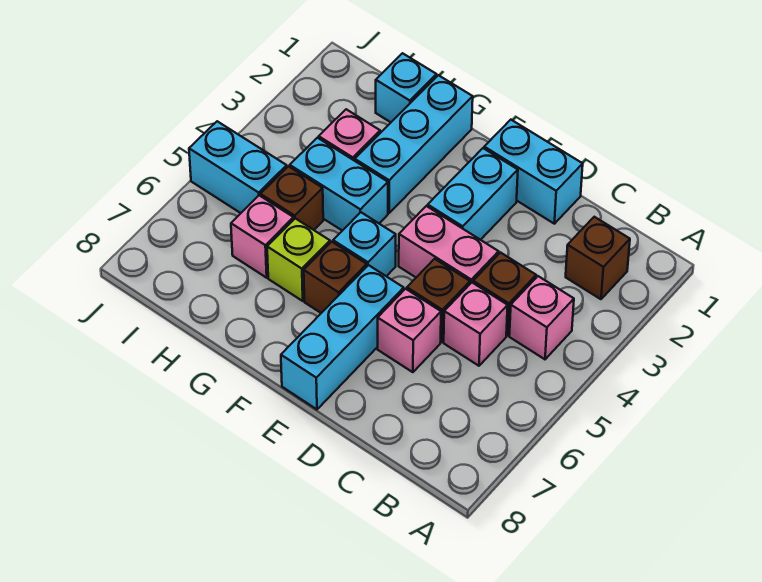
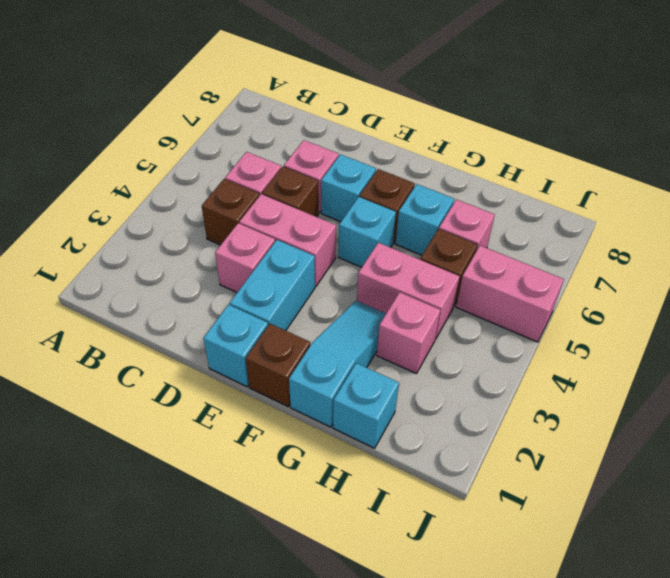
brown brick B2 level 1 -> brown brick F1 level 1
pink brick B4 level 1 -> pink brick D3 level 1
cyan brick D1:E1 level 1 -> cyan brick E1 level 1
cyan brick E6:E8 level 1 -> cyan brick E6 level 1
cyan brick G1:G3 level 1 -> cyan slope G1:G3 level 1 top 1
cyan brick G4:H4 level 1 -> pink brick G4:H4 level 1
lime brick G6 level 1 -> cyan brick G6 level 1
cyan brick I5:J5 level 1 -> pink brick I5:J5 level 1

